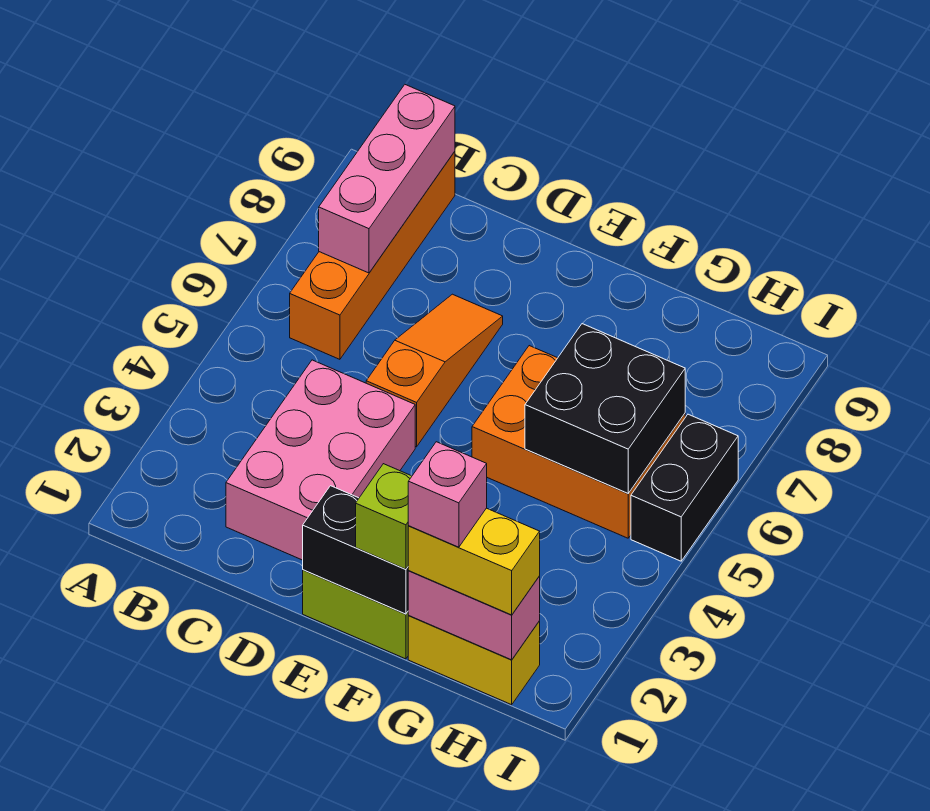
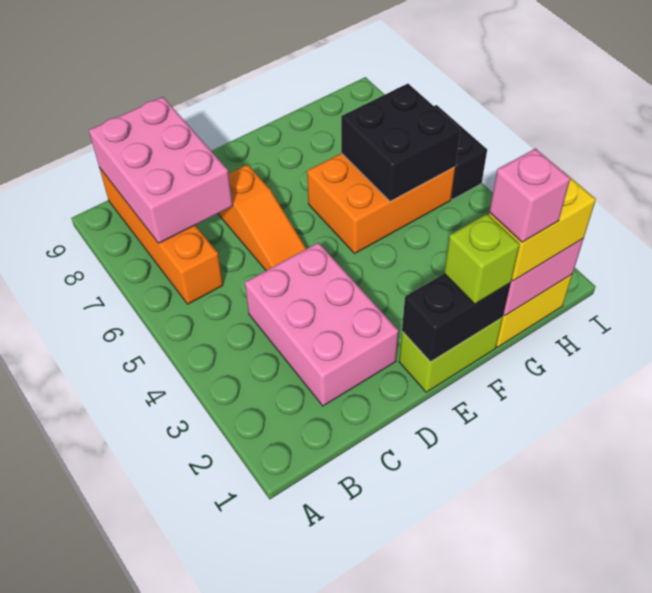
pink brick B7:B9 level 2 -> pink brick B7:C9 level 2
orange slope D5:D7 level 1 top 5 -> orange slope D5:D7 level 1 top 7

